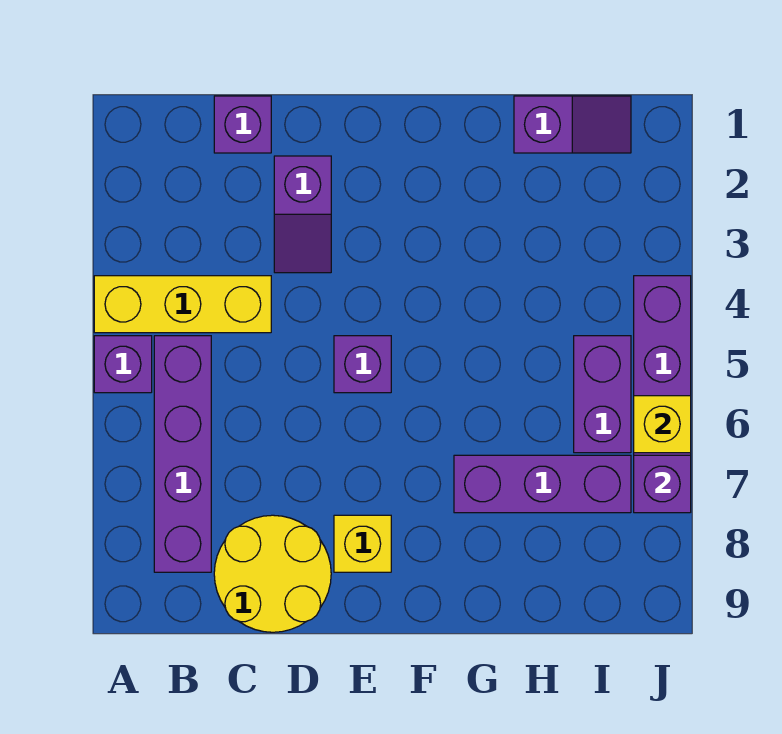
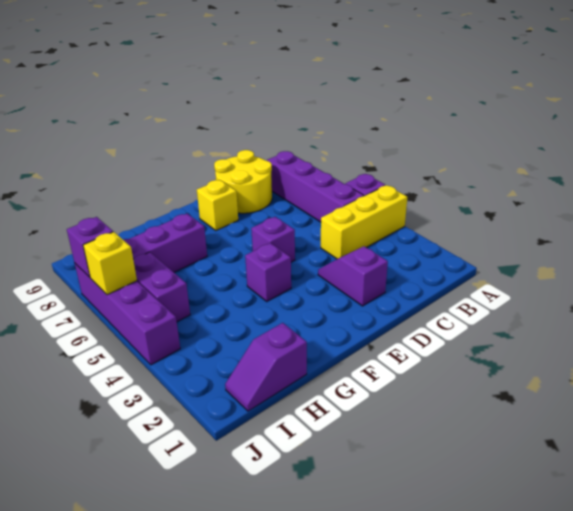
purple brick C1 level 1 -> purple brick F4 level 1

